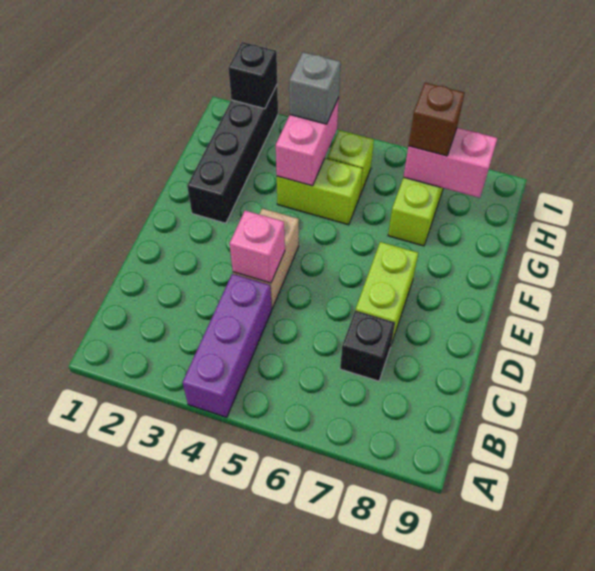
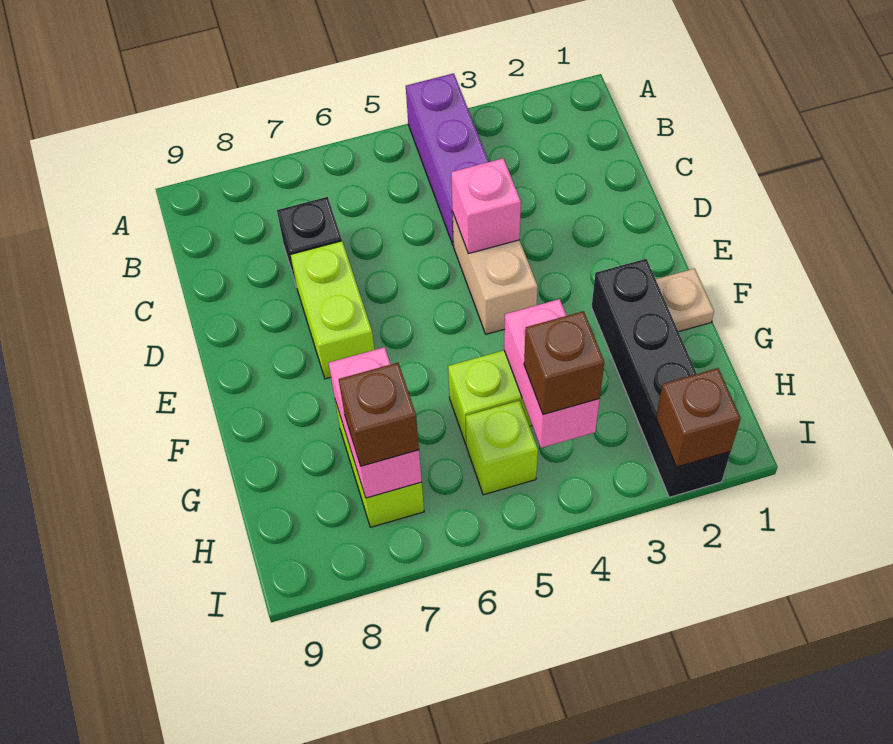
none -> tan plate F1 level 1
grey brick H4 level 3 -> brown brick H4 level 3
pink brick H7:H8 level 2 -> pink brick G7:H7 level 2
black brick I2 level 2 -> brown brick I2 level 2

